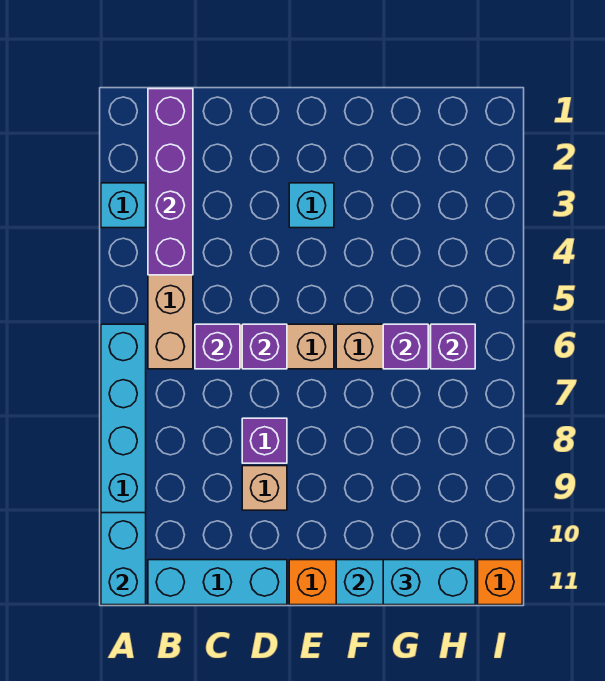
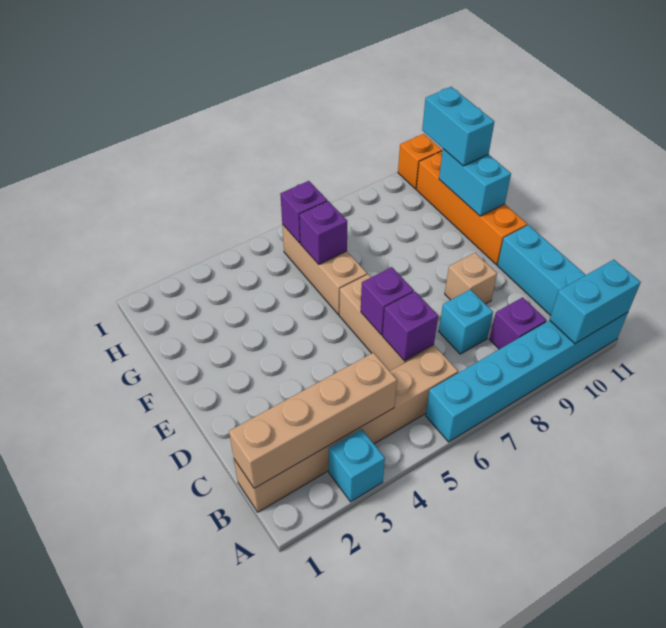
purple brick B1:B4 level 2 -> tan brick B1:B4 level 2
purple brick D8 level 1 -> purple brick B9 level 1
cyan brick E3 level 1 -> cyan brick C8 level 1

